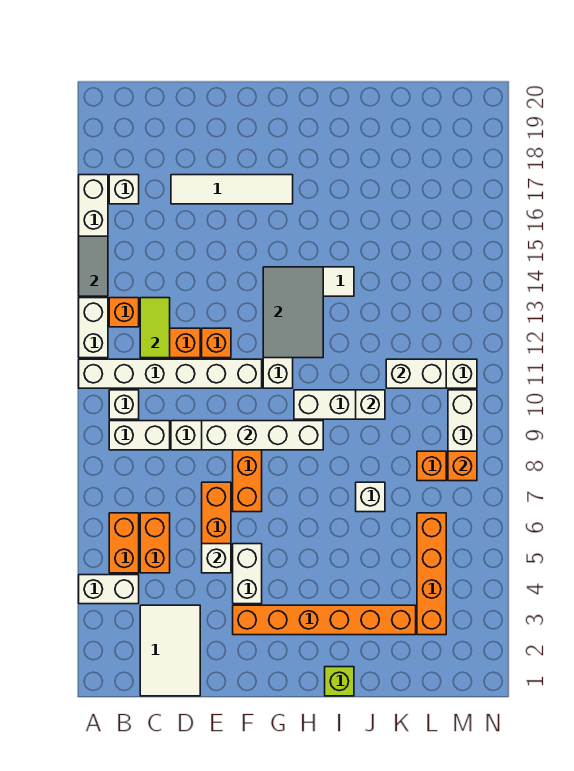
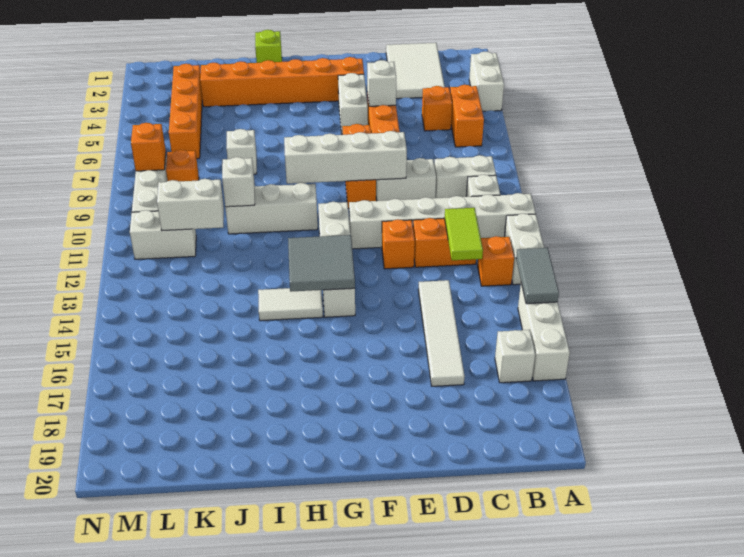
white brick A4:B4 level 1 -> white brick A3:A4 level 1
orange brick C5:C6 level 1 -> orange brick C5 level 1
white tile D17:G17 level 1 -> white tile D14:D17 level 1
grey tile G12:H14 level 2 -> grey tile G13:H14 level 2

